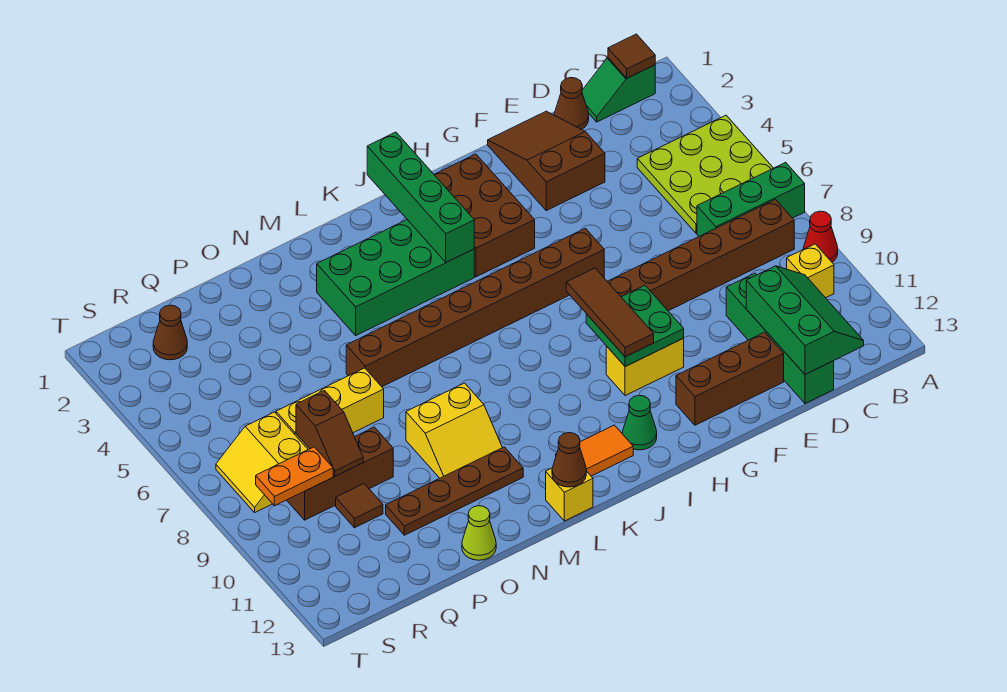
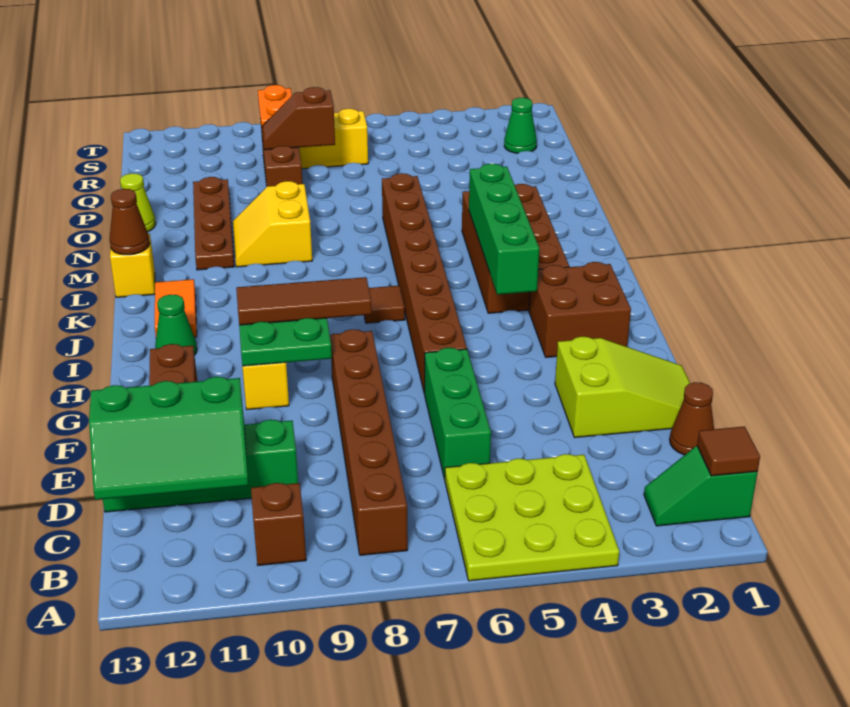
green brick A7:C7 level 1 -> green brick D6:F6 level 1
red cone A9 level 1 -> none
green slope B1:C1 level 1 top B -> green slope B1:B2 level 1 top 1
yellow brick B10 level 1 -> brown brick B10 level 1
brown slope E1:F3 level 1 top 3 -> lime slope E1:F3 level 1 top 3
brown brick H2:I4 level 1 -> brown brick H2:I3 level 1
green brick J1:J4 level 2 -> green brick I4:L4 level 2
green brick J3:M4 level 1 -> brown brick J3:M4 level 1
yellow brick O7:Q7 level 1 -> none
brown tile Q10 level 1 -> brown tile J7 level 1
brown cone R2 level 1 -> green cone R2 level 1

